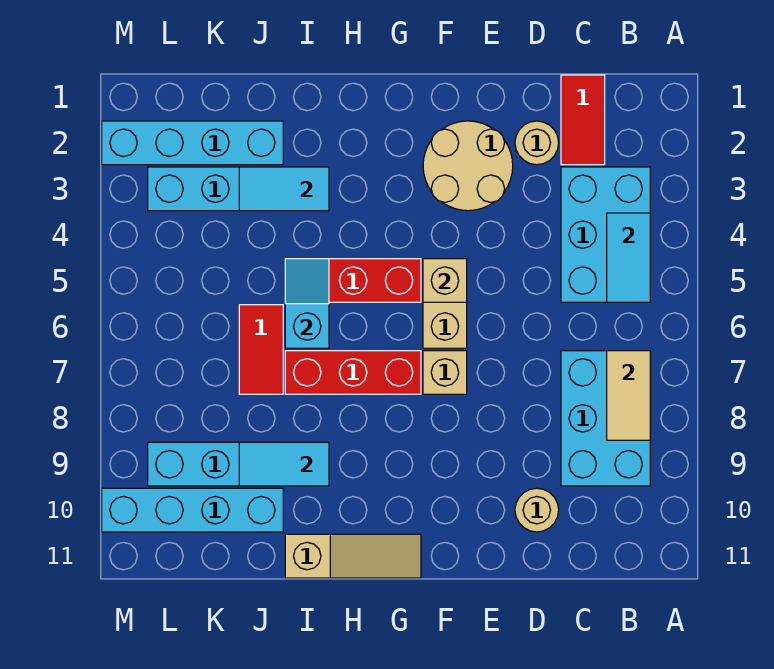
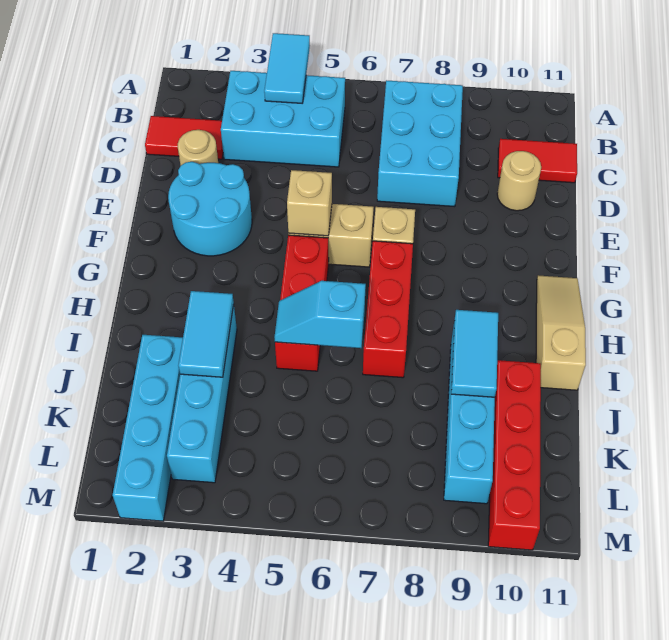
cyan tile B4:B5 level 2 -> cyan tile A4:B4 level 2
cyan brick B7:C9 level 1 -> cyan brick B7:D8 level 1
tan tile B7:B8 level 2 -> none
tan round brick E2:F3 level 1 -> cyan round brick E2:F3 level 1
red tile J6:J7 level 1 -> red tile C10:C11 level 1
cyan brick J10:M10 level 1 -> red brick J10:M10 level 1

